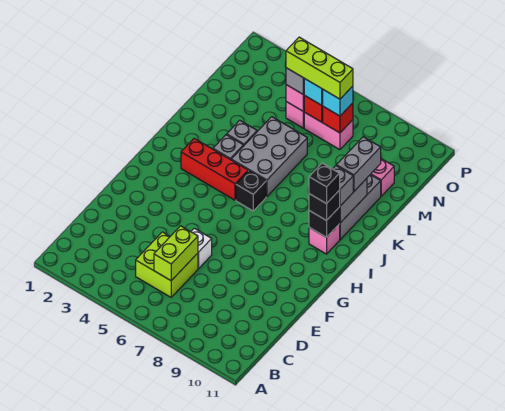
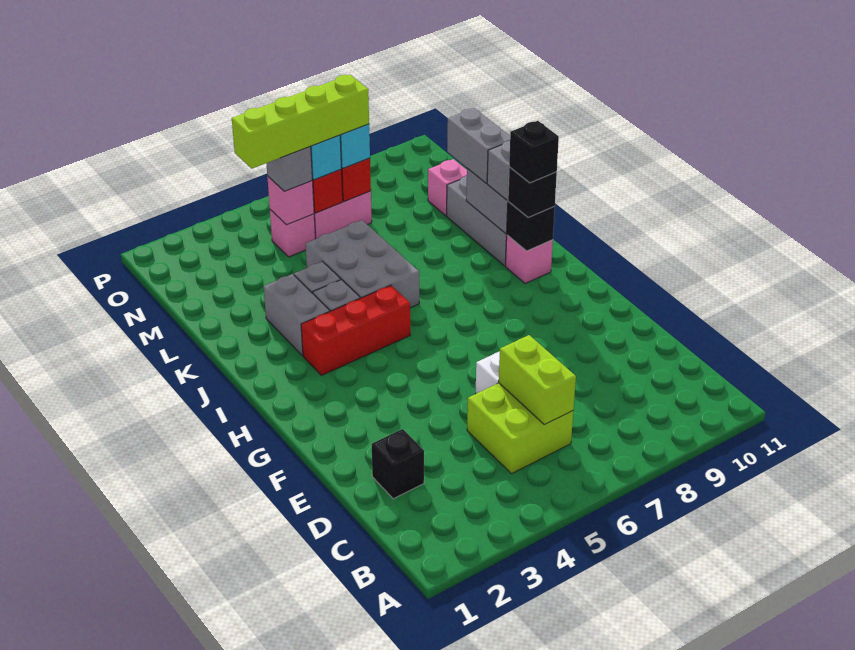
black brick I6 level 1 -> black brick D2 level 1
none -> grey brick J3:K3 level 1
lime brick N5:N7 level 4 -> lime brick N4:N7 level 4

